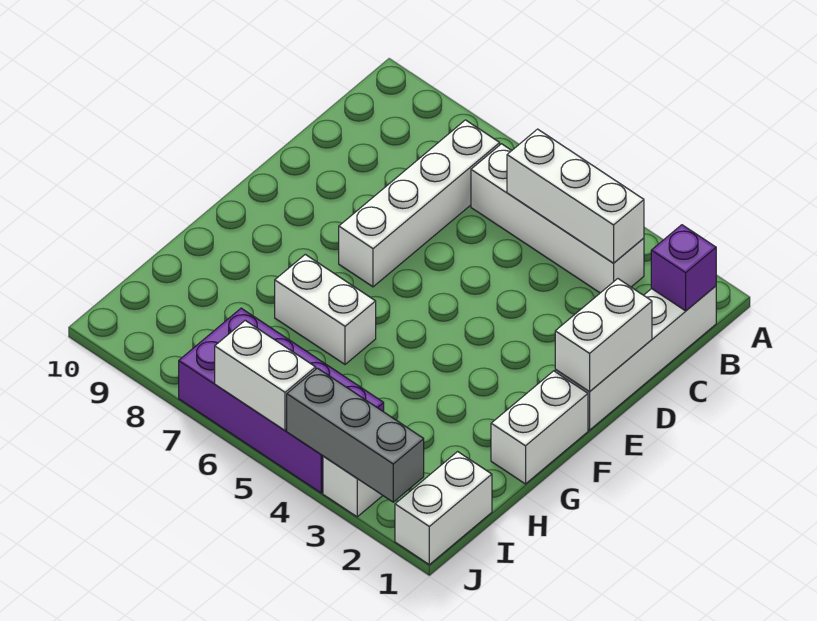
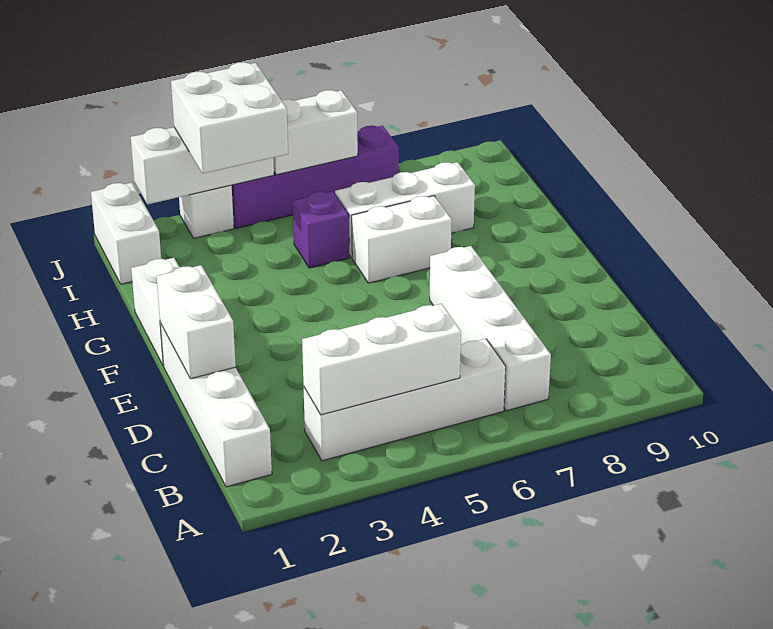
purple brick B1 level 2 -> purple brick H5 level 1
none -> white brick H6:H8 level 1
none -> white brick I3:J4 level 3
purple brick I4:J7 level 1 -> purple brick J4:J7 level 1
grey brick J2:J4 level 2 -> white brick J2:J4 level 2

